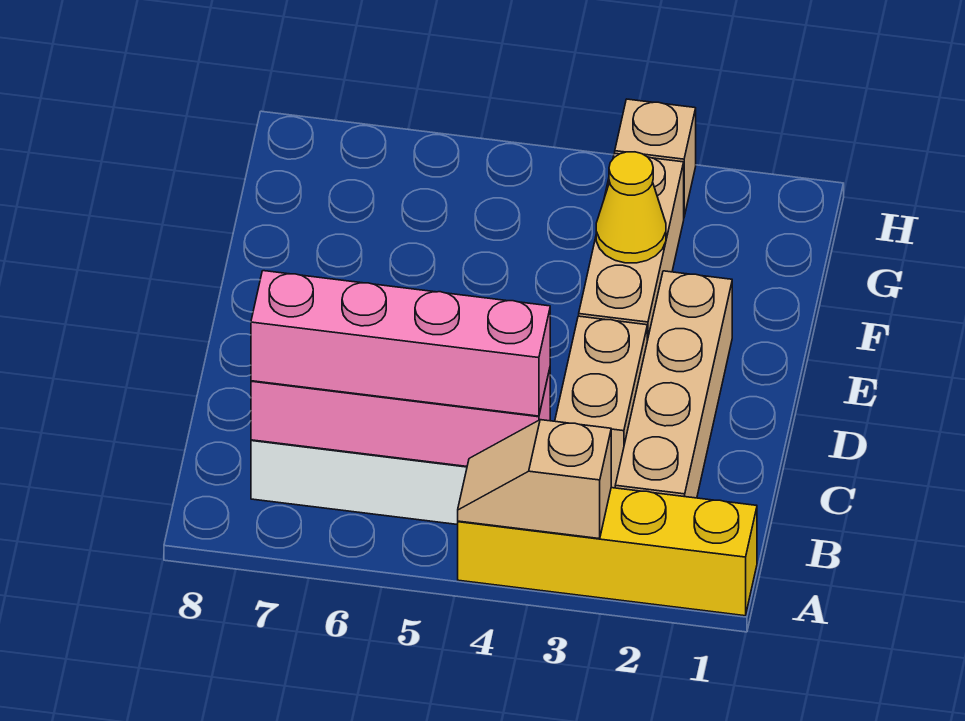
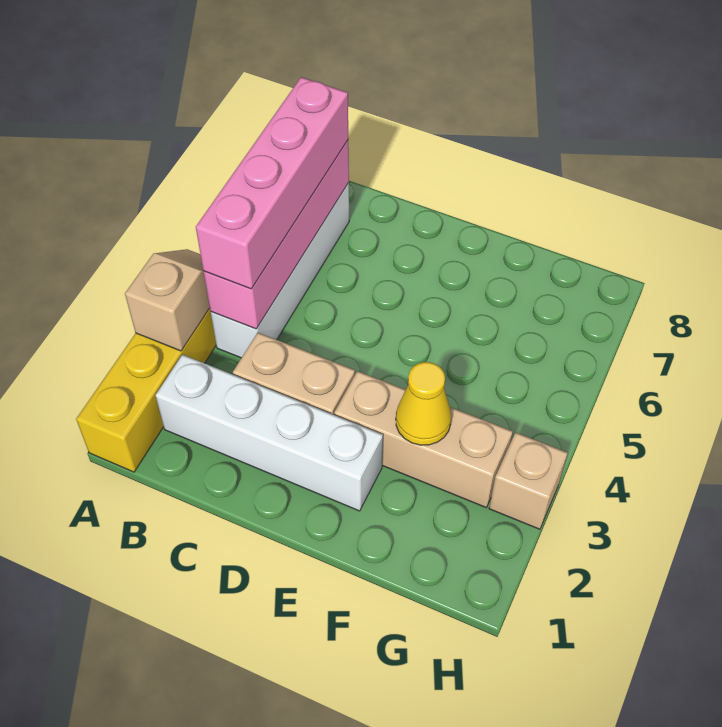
tan brick B2:E2 level 1 -> white brick B2:E2 level 1

